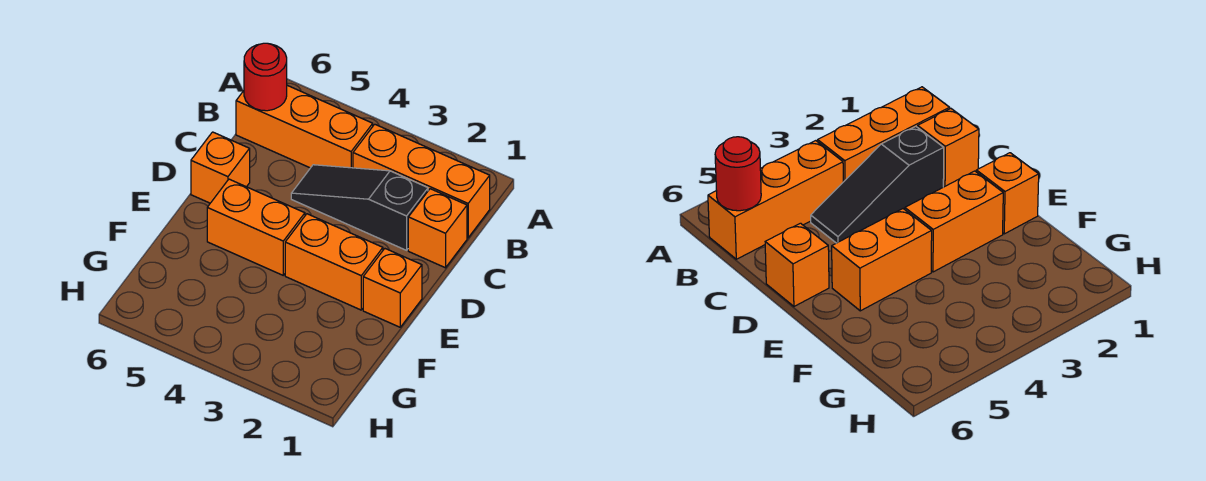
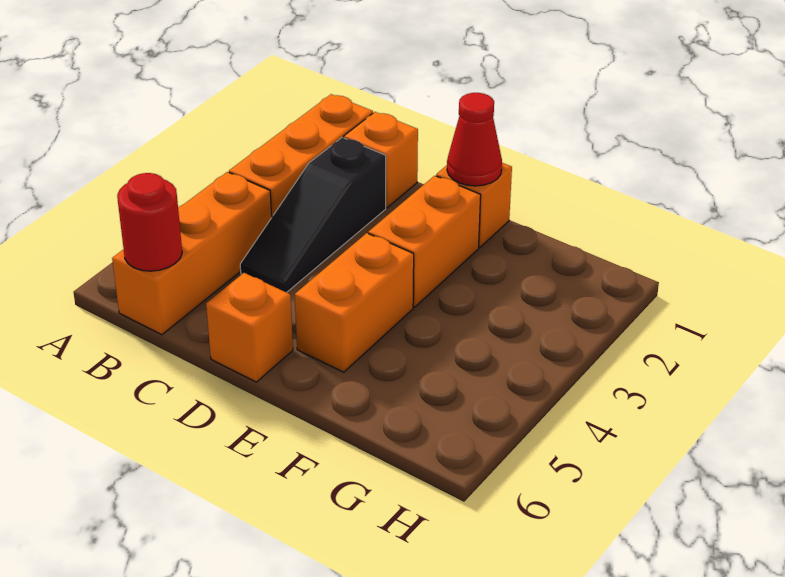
none -> red cone E1 level 2

